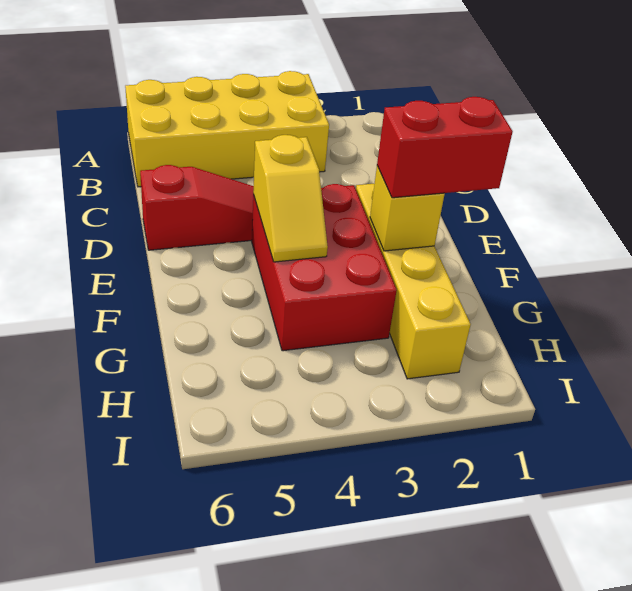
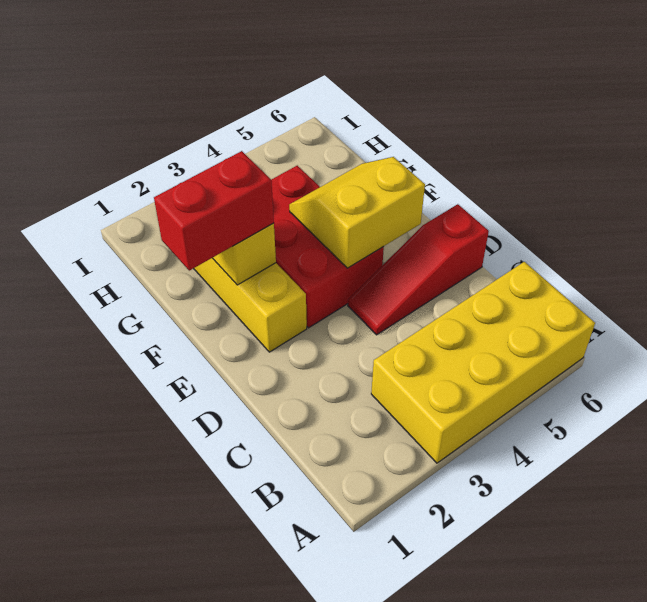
yellow slope E4:F4 level 2 top E -> yellow slope E4:F5 level 2 top E

